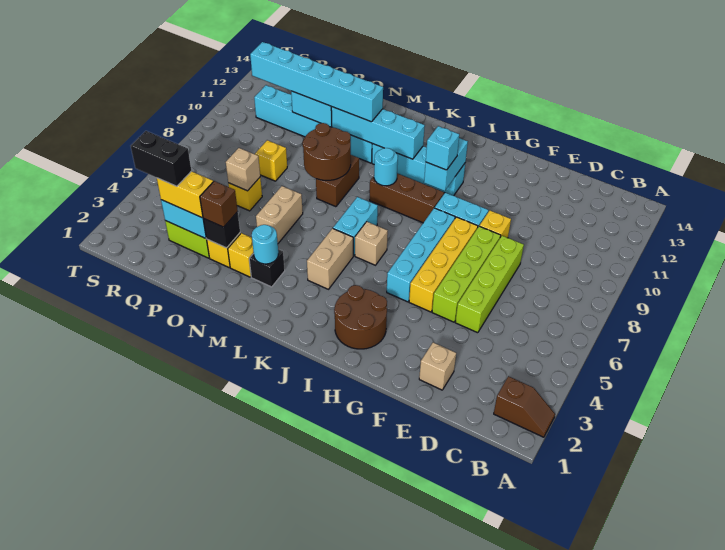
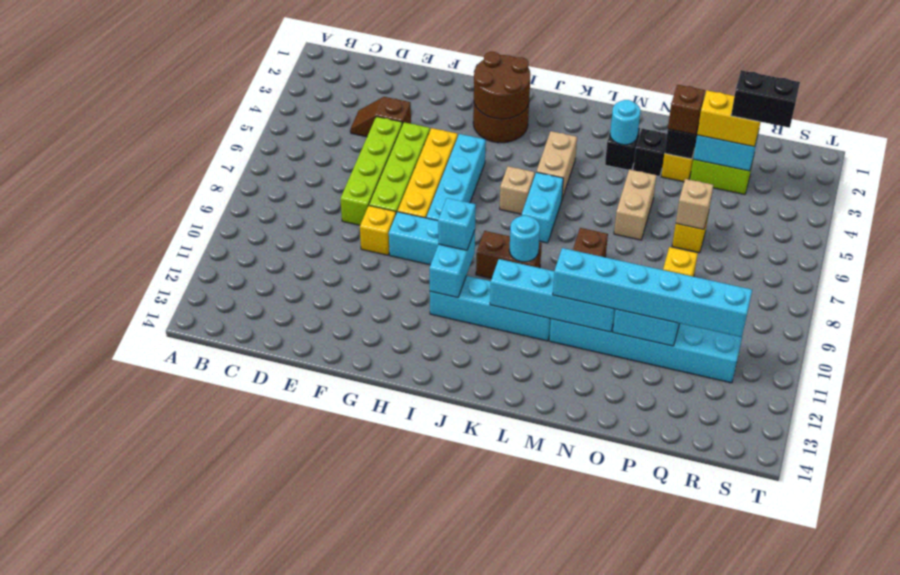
brown slope A2:B2 level 1 top B -> brown slope D4:E4 level 1 top E
tan brick E2 level 1 -> none
brown brick I9:K9 level 1 -> brown brick J9:K9 level 1
brown round brick M8:N9 level 2 -> brown round brick H2:I3 level 2
yellow brick N3 level 1 -> black brick N3 level 1

